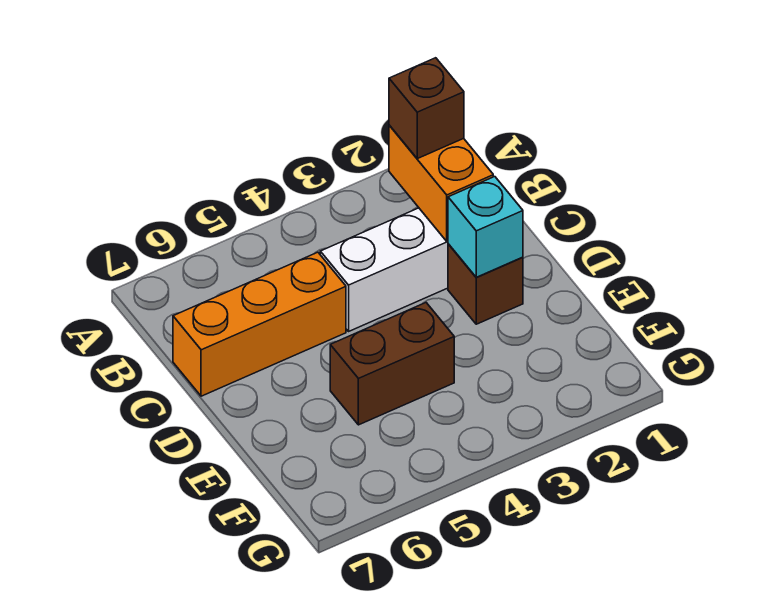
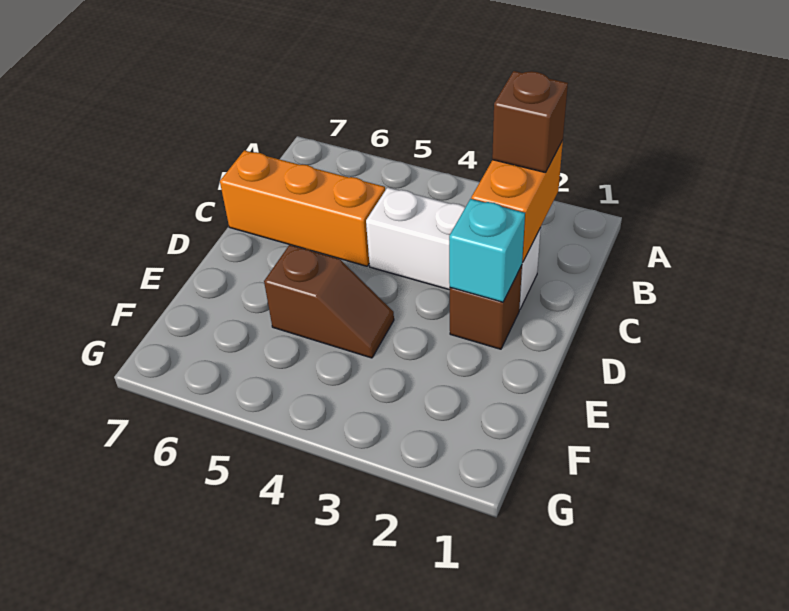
brown brick E4:E5 level 1 -> brown slope E4:E5 level 1 top 5

